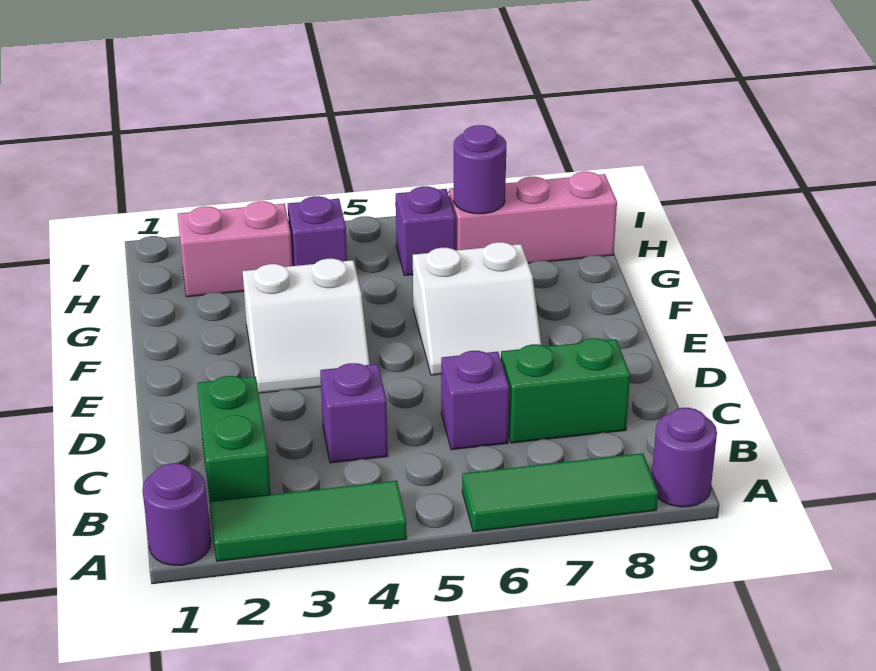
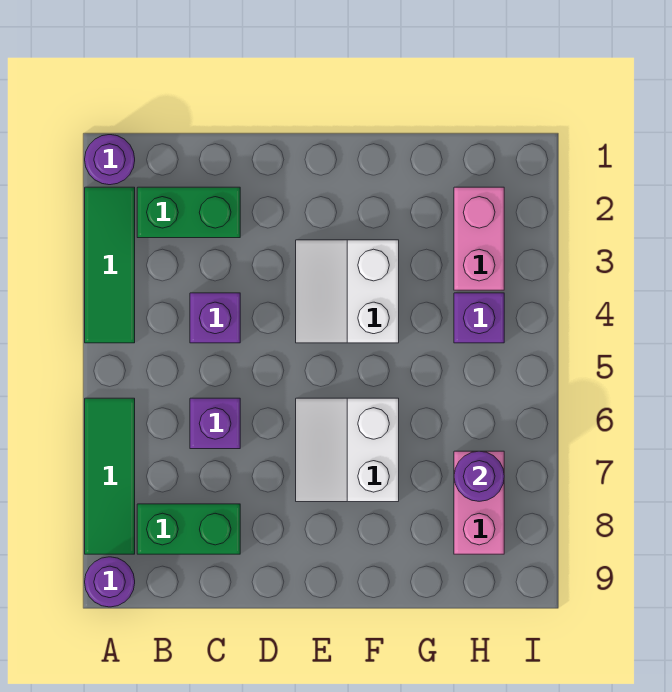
green brick C7:C8 level 1 -> green brick B8:C8 level 1
purple brick H6 level 1 -> none
pink brick H7:H9 level 1 -> pink brick H7:H8 level 1

